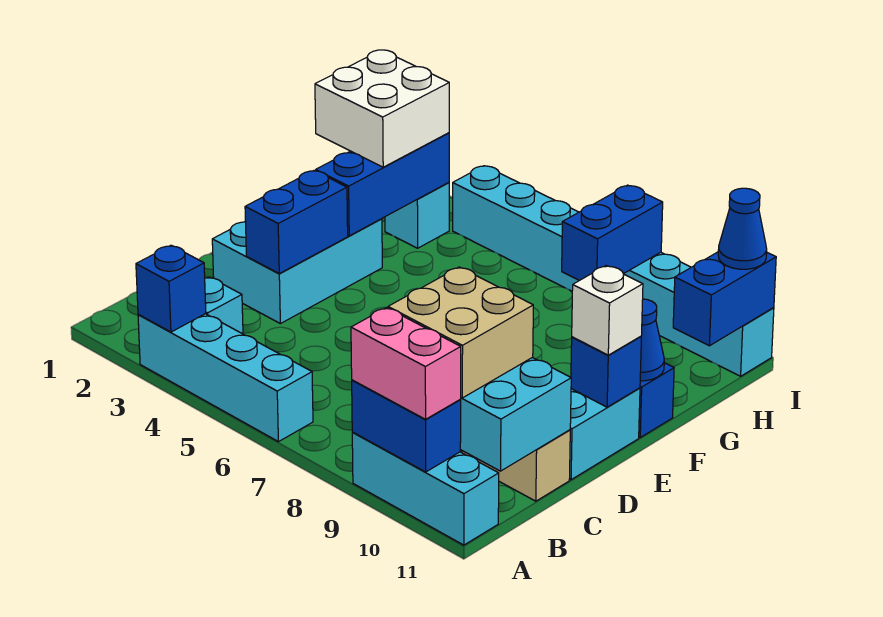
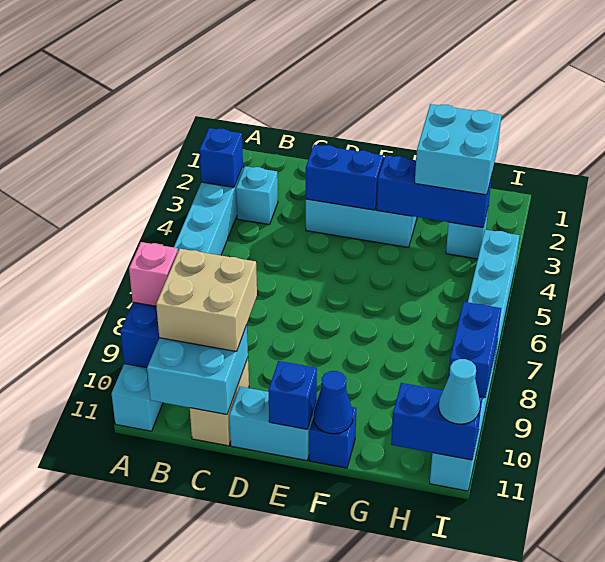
pink brick A9:A10 level 3 -> pink brick A9 level 3
white brick E11 level 3 -> none
white brick G2:H3 level 3 -> cyan brick G2:H3 level 3
blue brick H8:I8 level 2 -> blue brick I8:I9 level 2
blue cone I11 level 3 -> cyan cone I11 level 3

